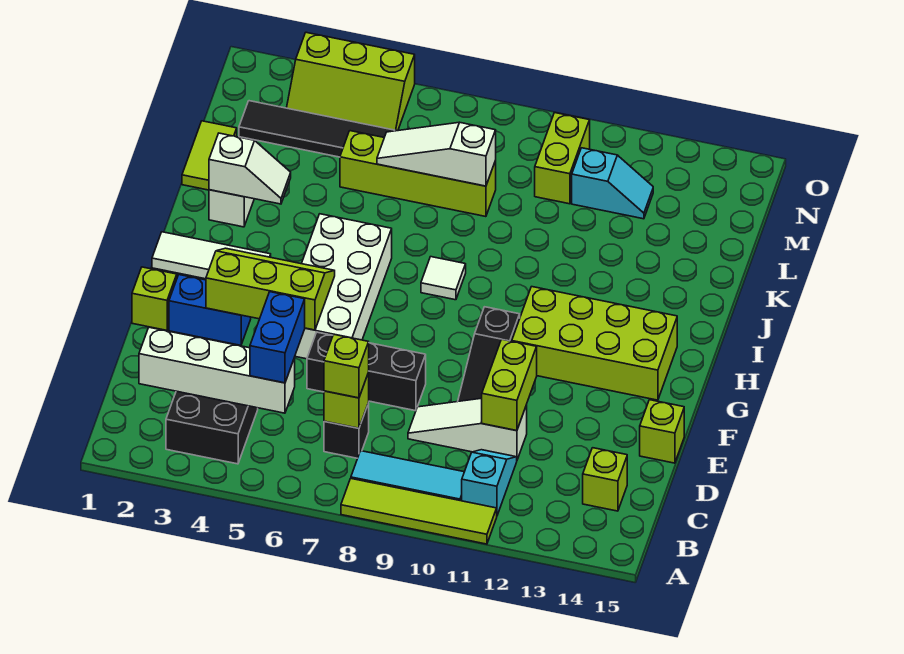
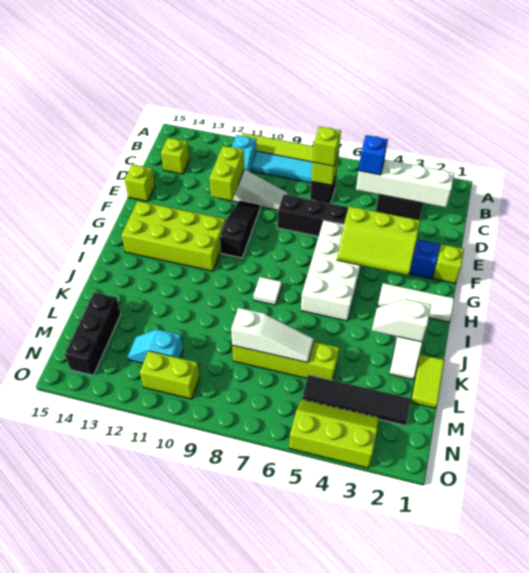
blue brick C5:D5 level 3 -> blue brick C5 level 3
none -> black brick L14:N14 level 1
lime brick M10:N10 level 1 -> lime brick N10:N11 level 1

